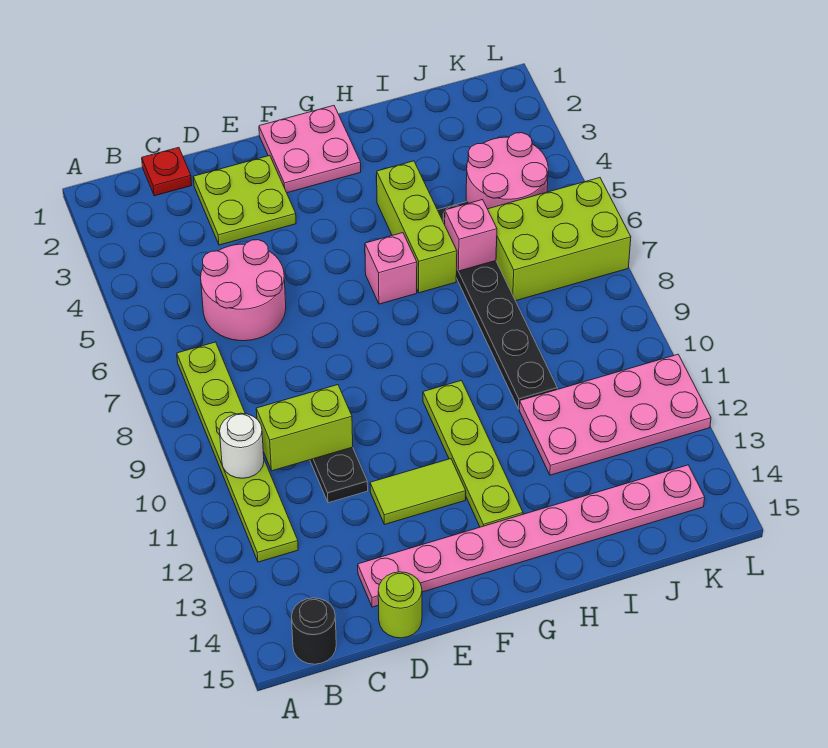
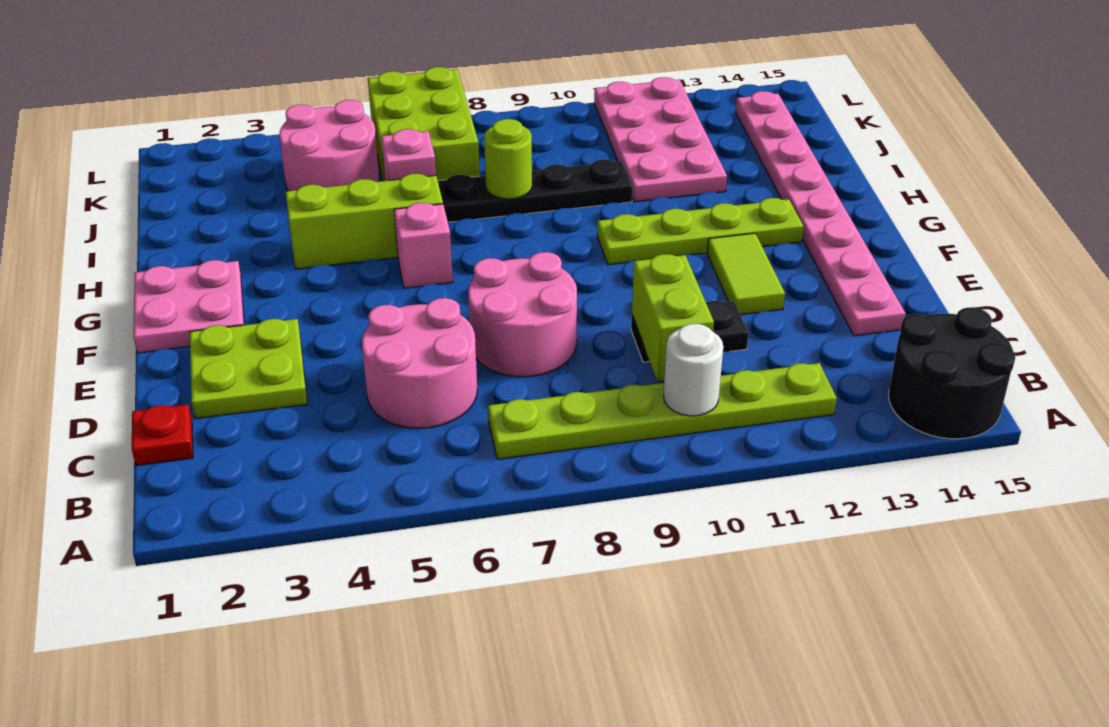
black round brick B15 level 1 -> black round brick A14:B15 level 1
none -> pink round brick D7:E8 level 1
lime round brick D15 level 1 -> lime round brick I8 level 2

